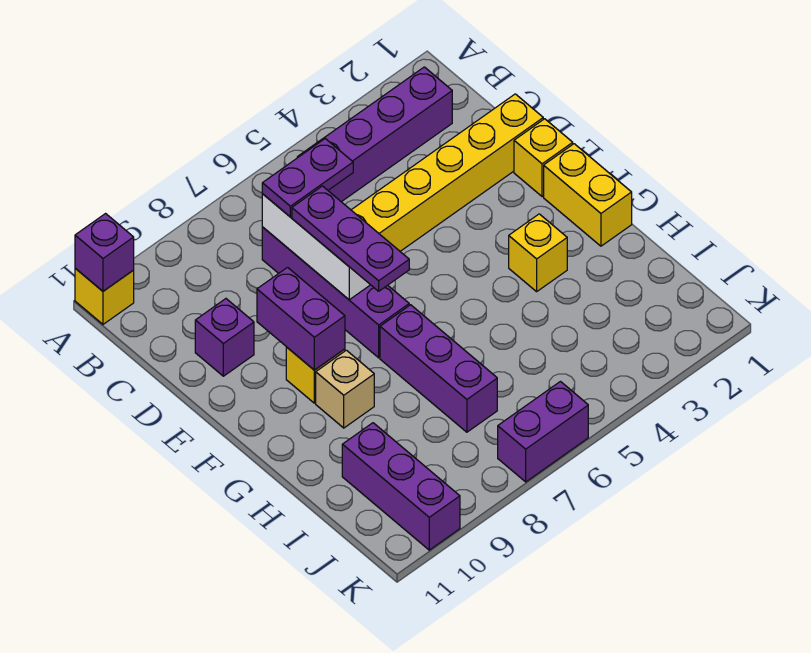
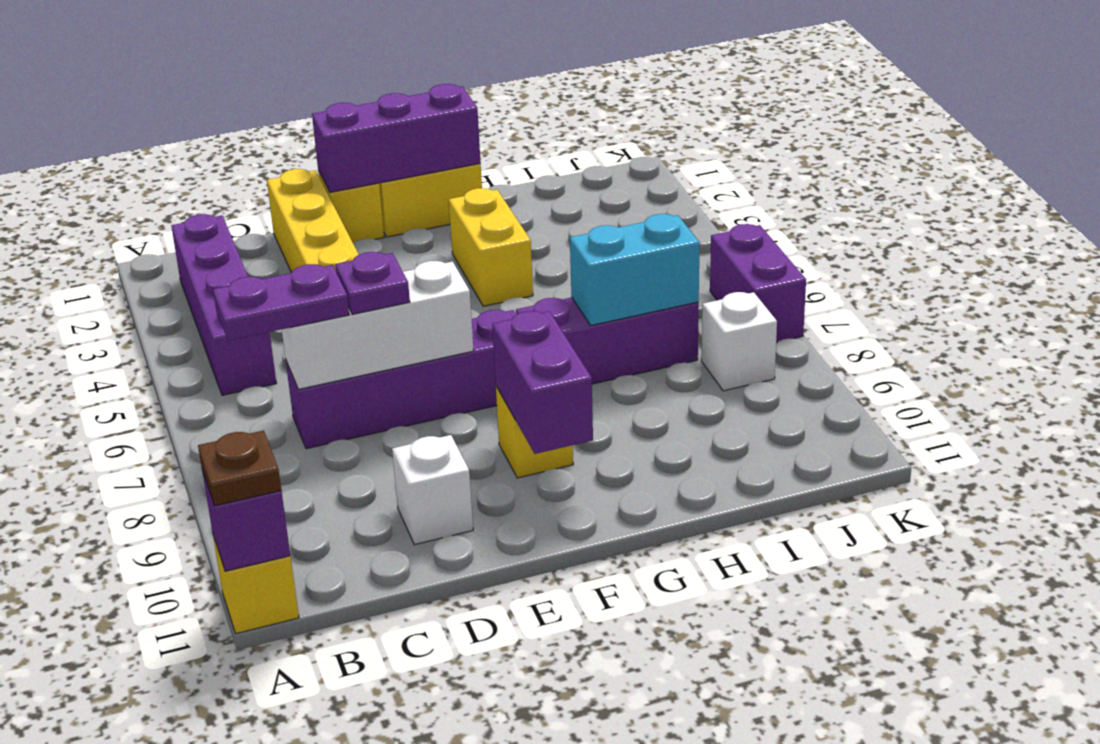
none -> brown plate A11 level 3
purple plate C6:C7 level 3 -> purple plate B7:C7 level 3
purple plate D7:F7 level 3 -> purple plate D7 level 3
purple brick D10 level 1 -> white brick D10 level 1
purple brick E9:F9 level 2 -> purple brick F9:F10 level 2
yellow brick G3 level 1 -> yellow brick G3:G4 level 1
tan brick G9 level 1 -> none
none -> cyan brick H7:I7 level 2
purple brick I10:K10 level 1 -> purple brick E1:G1 level 2
none -> white brick J8 level 1

